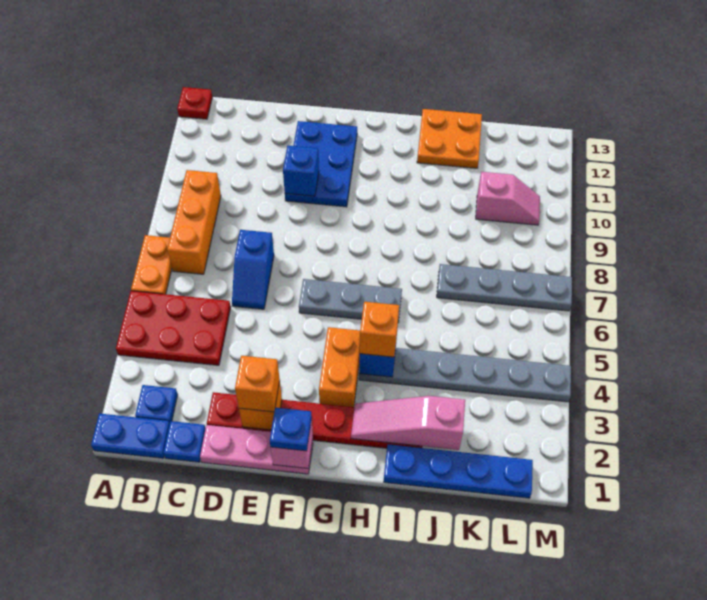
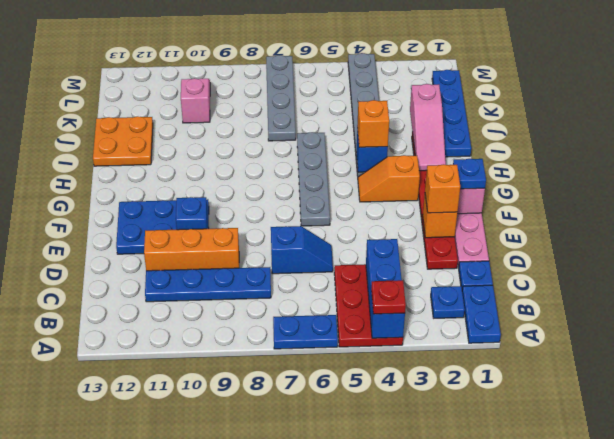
none -> blue brick A4:C4 level 2
orange plate A6:A7 level 1 -> blue plate A6:A7 level 1
red plate A13 level 1 -> red plate A4 level 3
orange brick B7:B9 level 1 -> orange brick D9:D11 level 1
none -> blue plate C8:C11 level 1
grey plate F6:H6 level 1 -> grey plate F6:I6 level 1
orange brick G3:G4 level 1 -> orange slope G3:G4 level 1 top 3

